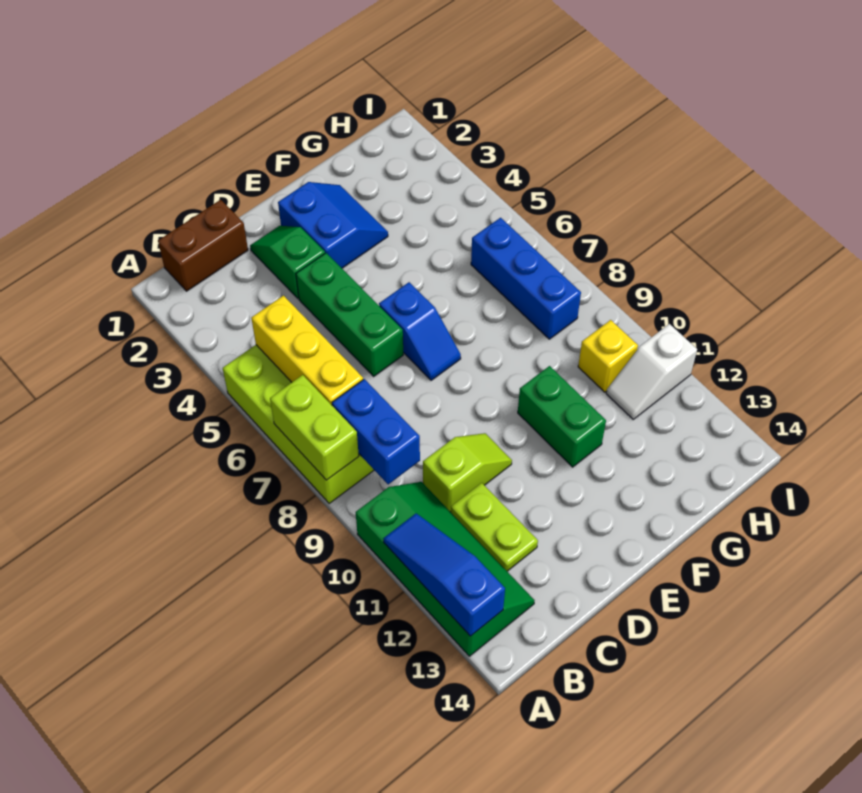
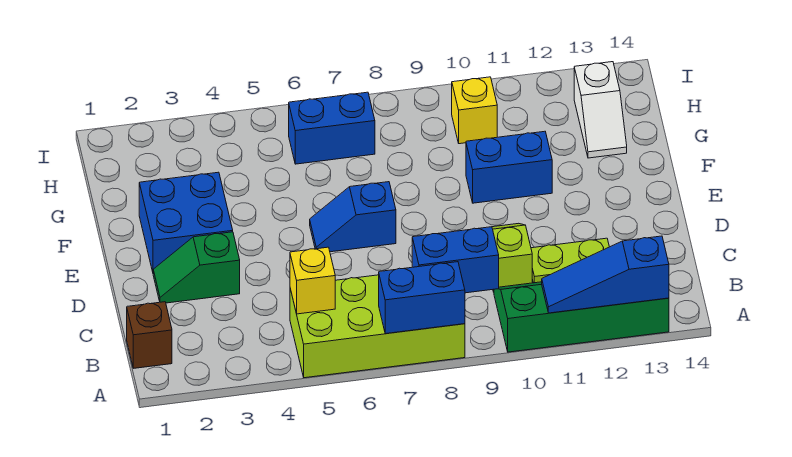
lime brick A7:A8 level 2 -> blue brick A7:A8 level 2
brown brick B1:C1 level 1 -> brown brick B1 level 1
yellow brick B5:B7 level 2 -> yellow brick B5 level 2
green brick D4:D6 level 1 -> none
blue slope E2:F3 level 1 top E -> blue brick E2:F3 level 1
blue slope E6:E7 level 1 top 6 -> blue slope E6:E7 level 1 top 7
green brick F10:F11 level 1 -> blue brick F10:F11 level 1
blue brick H6:H8 level 1 -> blue brick H6:H7 level 1
white slope H11:I11 level 1 top I -> white slope G13:H13 level 1 top H

